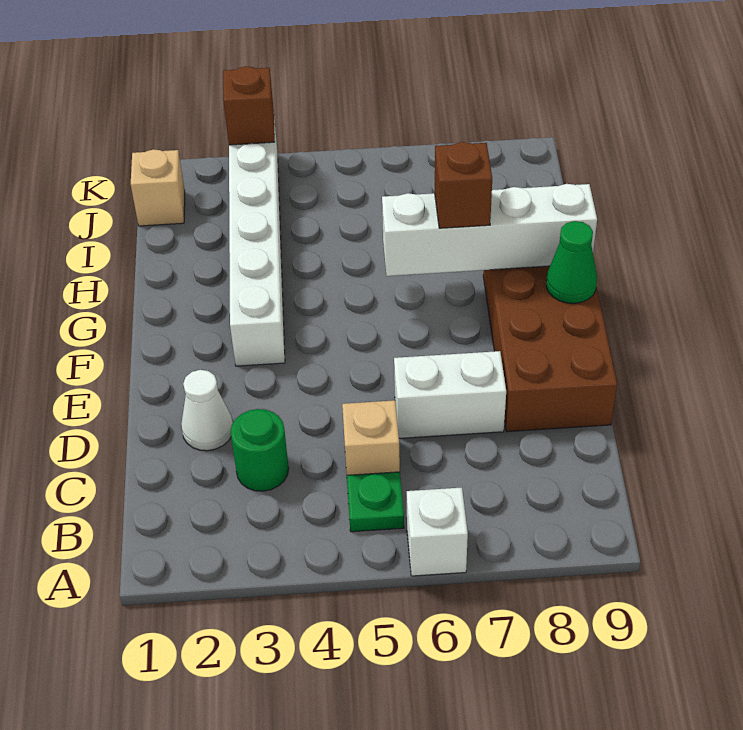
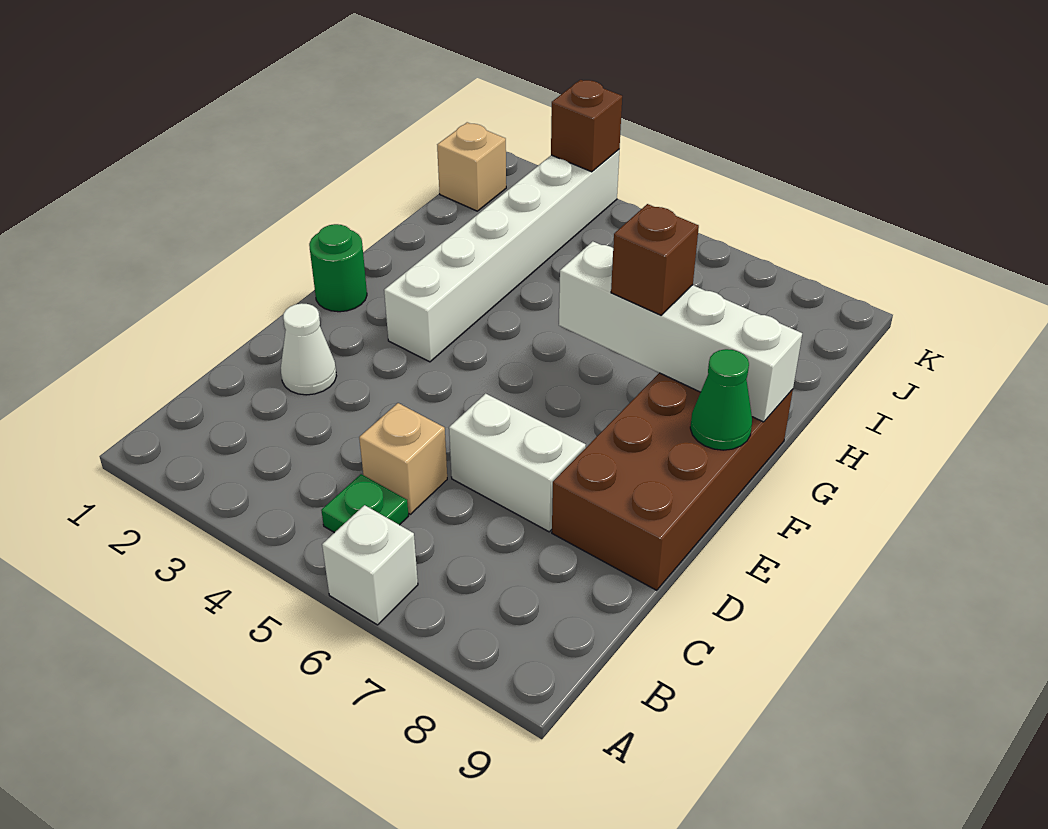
green round brick C3 level 1 -> green round brick F1 level 1

